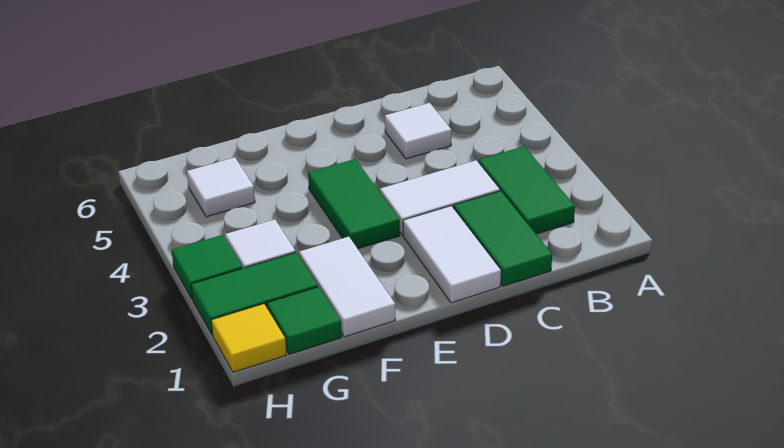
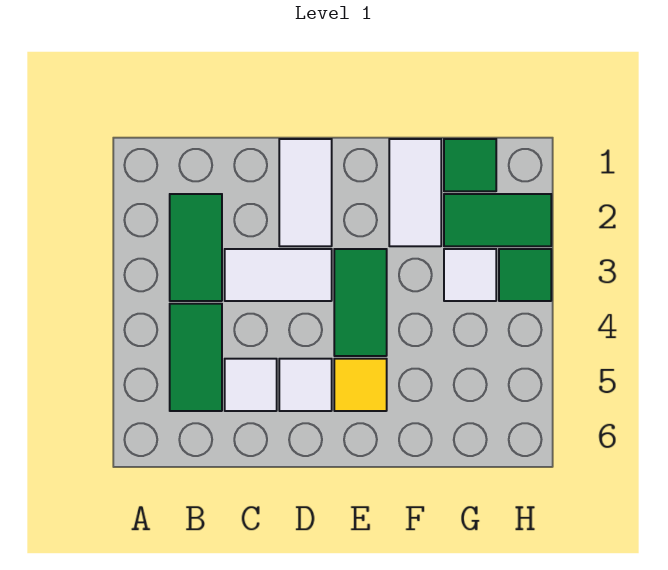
green tile C1:C2 level 1 -> green tile B4:B5 level 1
white tile G5 level 1 -> white tile D5 level 1
yellow tile H1 level 1 -> yellow tile E5 level 1

